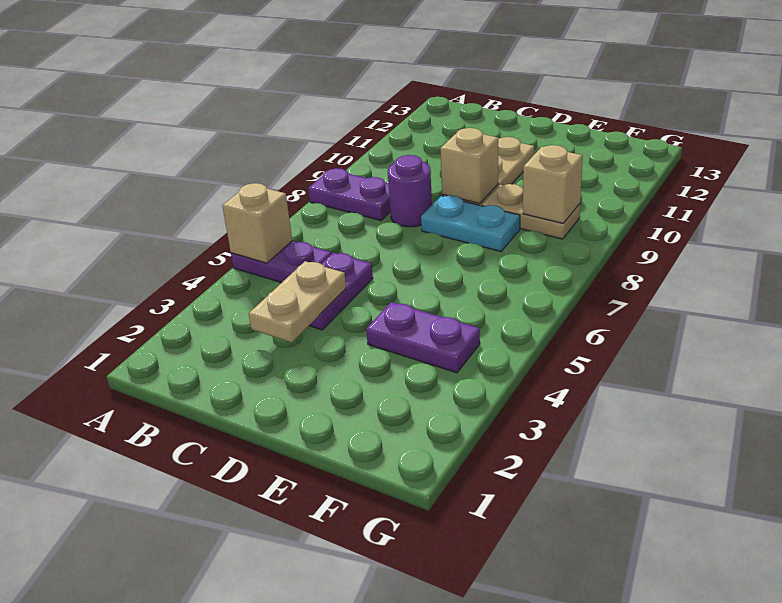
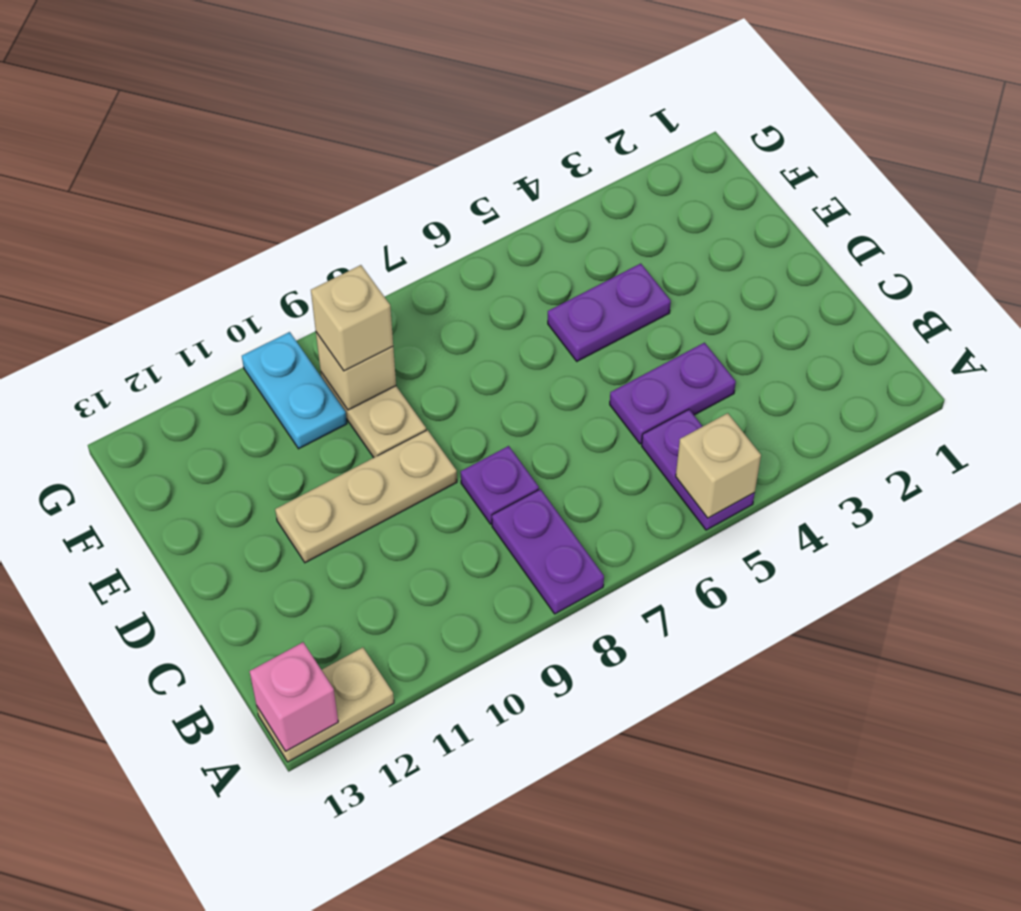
none -> pink brick A13 level 2
tan plate C3:C4 level 2 -> tan plate A12:A13 level 1
purple round brick C8 level 1 -> purple plate C8 level 1
cyan plate D8:E8 level 1 -> cyan plate F10:G10 level 1
tan brick D9 level 2 -> tan brick F9 level 3
purple plate E4:F4 level 1 -> purple plate E4:E5 level 1

